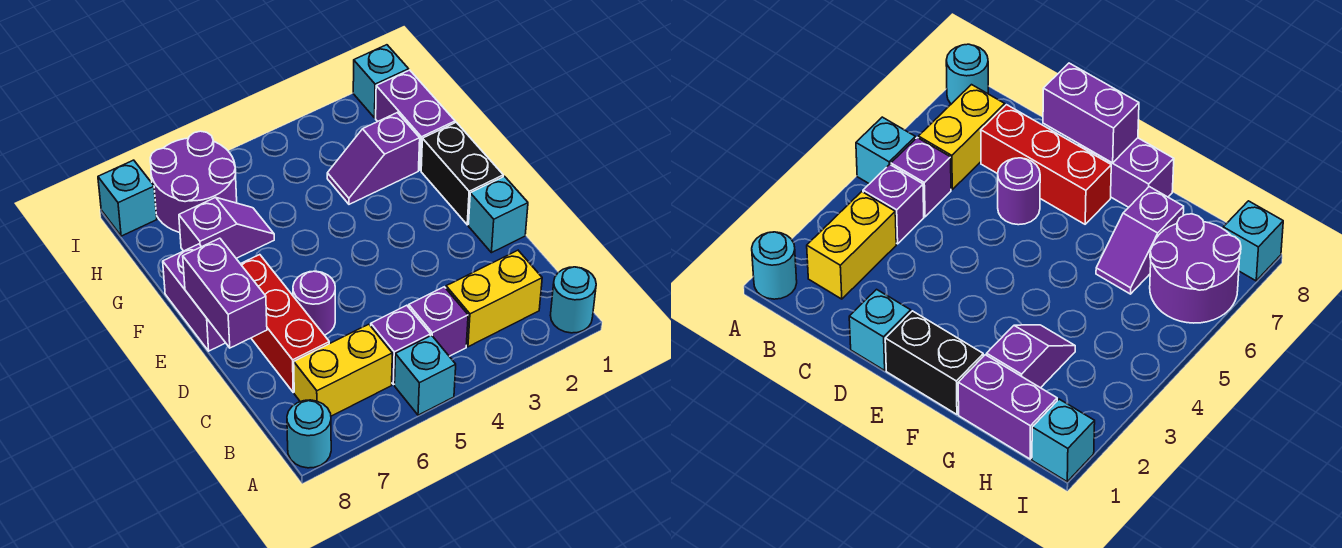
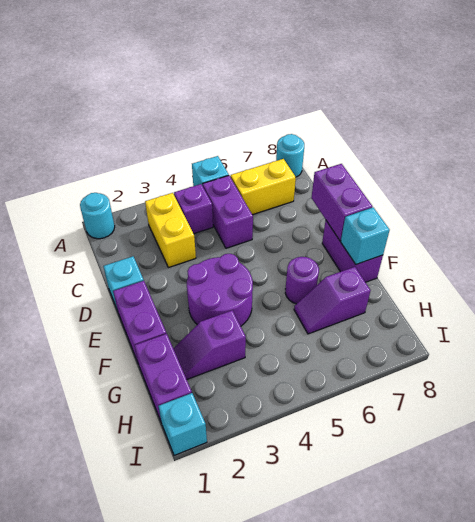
yellow brick B2:B3 level 1 -> yellow brick B3:C3 level 1
purple brick B5 level 1 -> purple brick B5:C5 level 1
red brick C7:E7 level 1 -> none
purple round brick D6 level 1 -> purple round brick F6 level 1
black brick E1:F1 level 1 -> purple brick E1:F1 level 1
purple slope G2:G3 level 1 top 2 -> purple slope G2:G3 level 1 top 3
purple round brick H6:I7 level 1 -> purple round brick E3:F4 level 1
cyan brick I8 level 1 -> cyan brick F8 level 2

